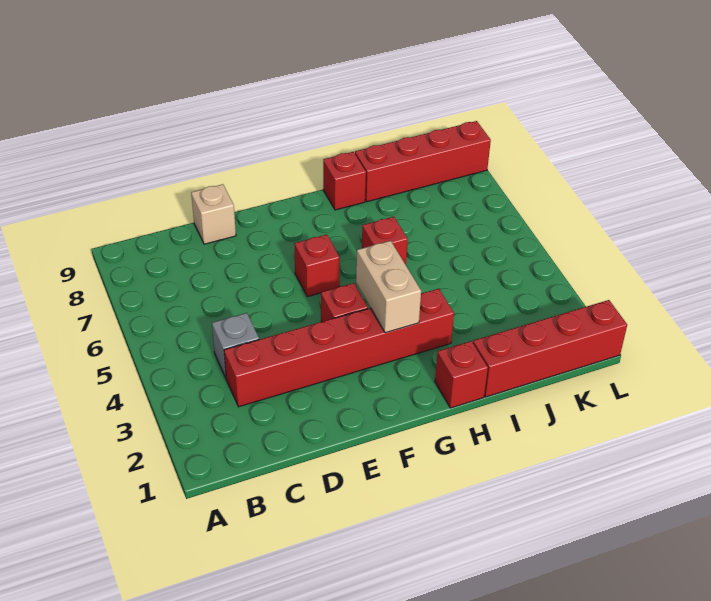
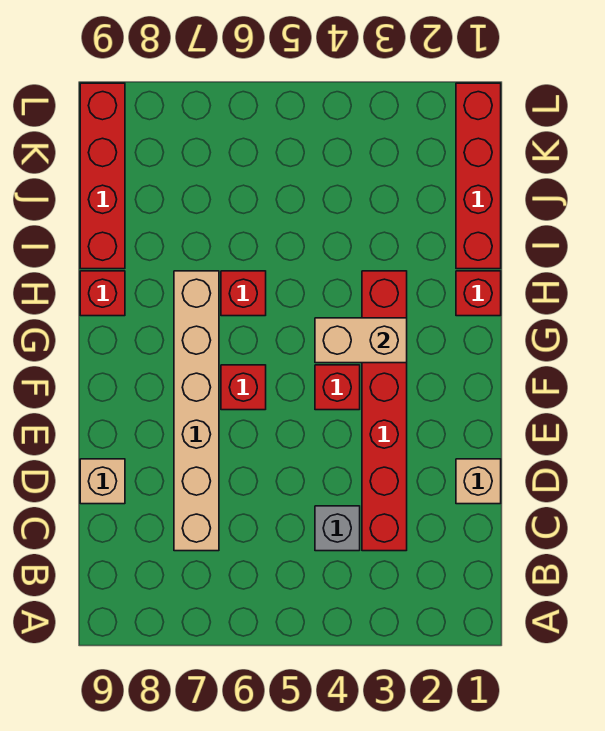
none -> tan brick C7:H7 level 1
none -> tan brick D1 level 1

